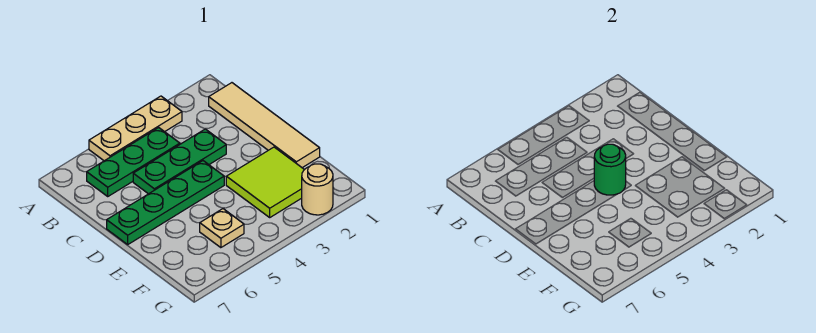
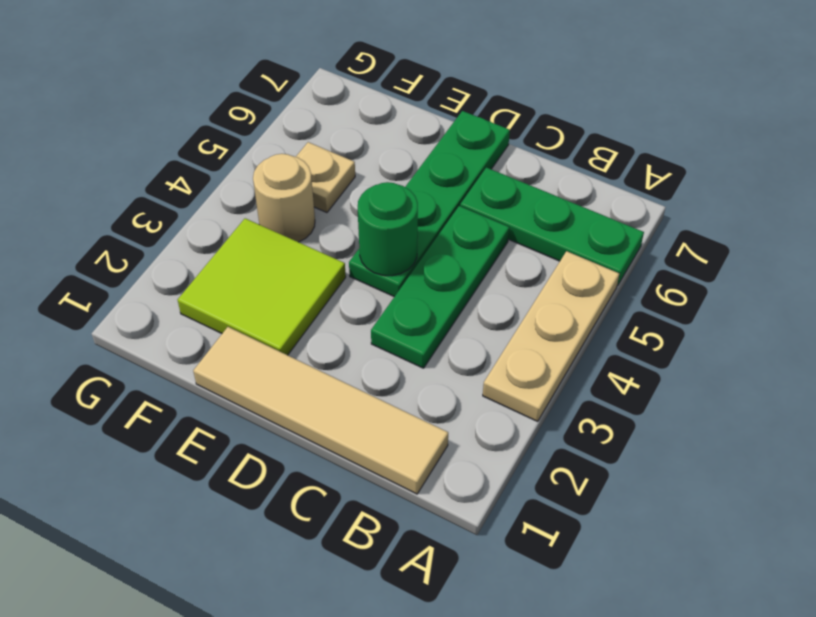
green plate B4:B6 level 1 -> green plate A6:C6 level 1
tan round brick G2 level 1 -> tan round brick F4 level 1

